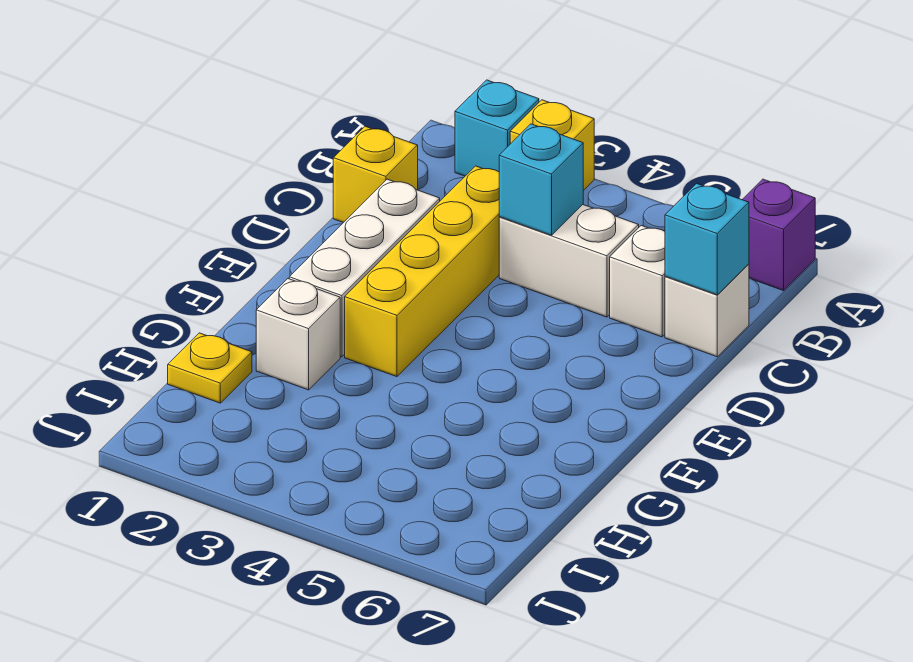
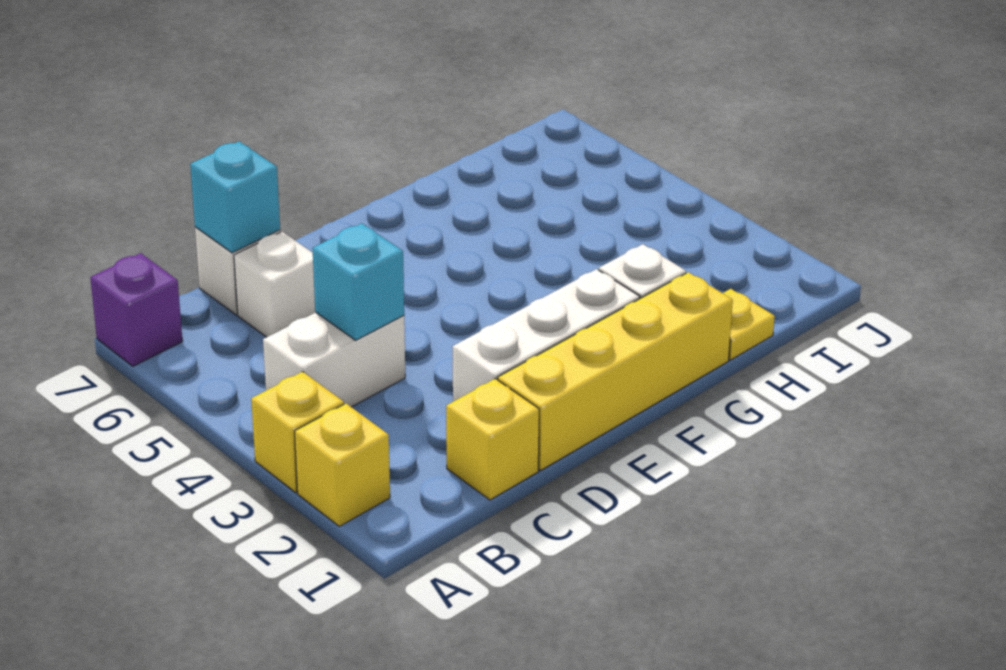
cyan brick A2 level 1 -> yellow brick A2 level 1
yellow brick C3:F3 level 1 -> yellow brick D1:G1 level 1
white brick C4:C5 level 1 -> white brick B4:C4 level 1

